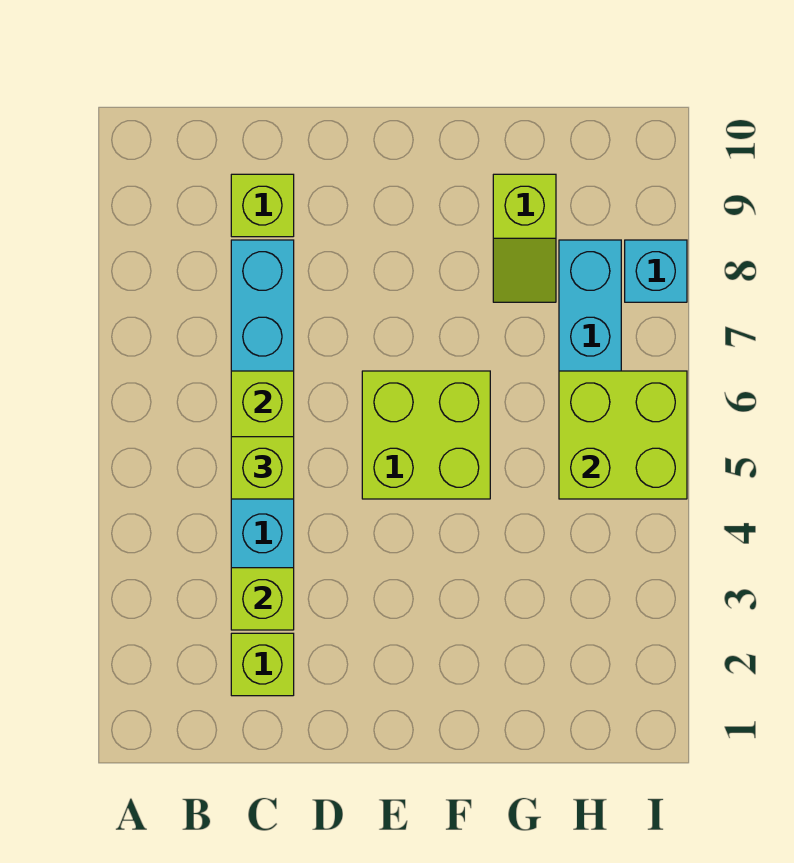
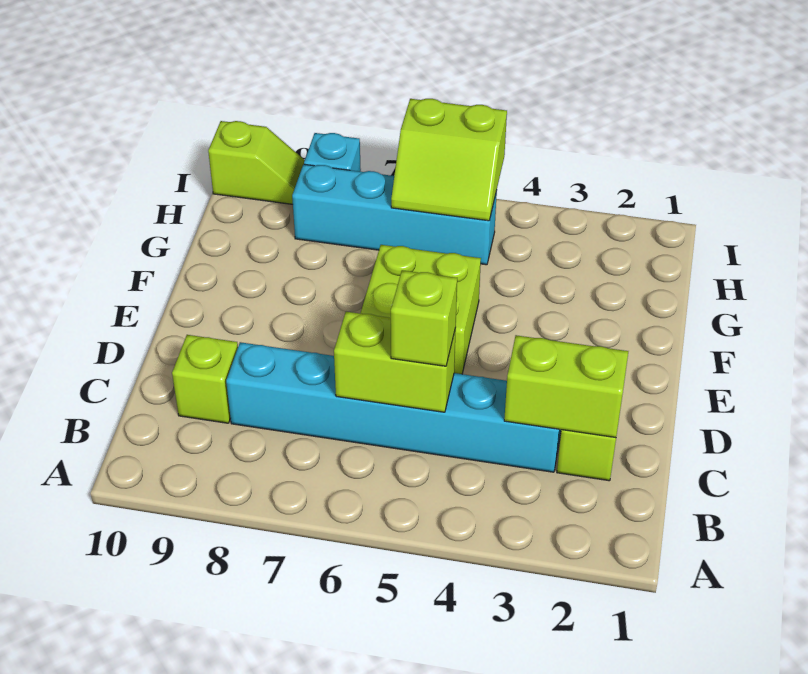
lime brick C3 level 2 -> lime brick C2:C3 level 2
lime slope G8:G9 level 1 top 9 -> lime slope I9:I10 level 1 top 10
lime brick H5:I6 level 2 -> lime slope H5:I6 level 2 top I

